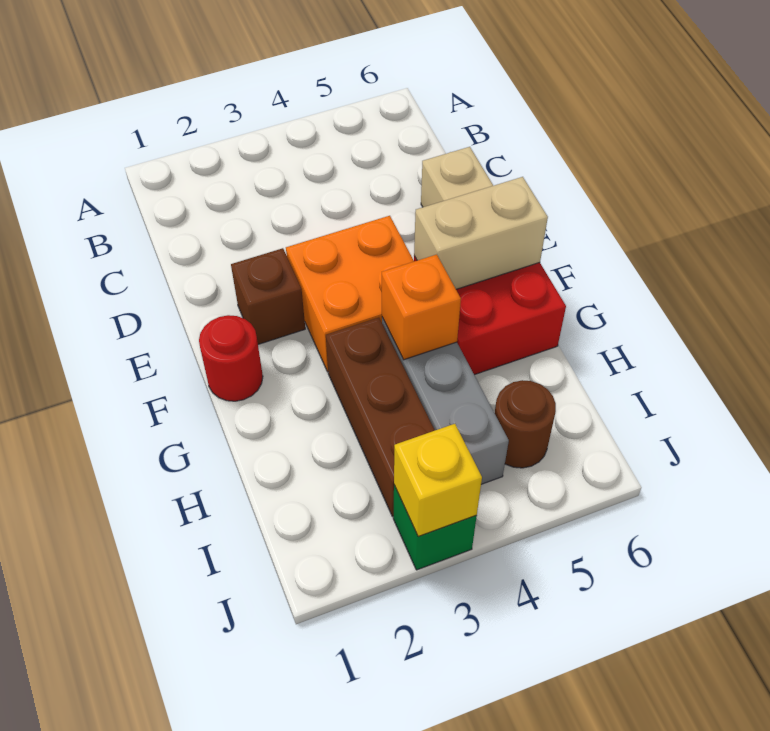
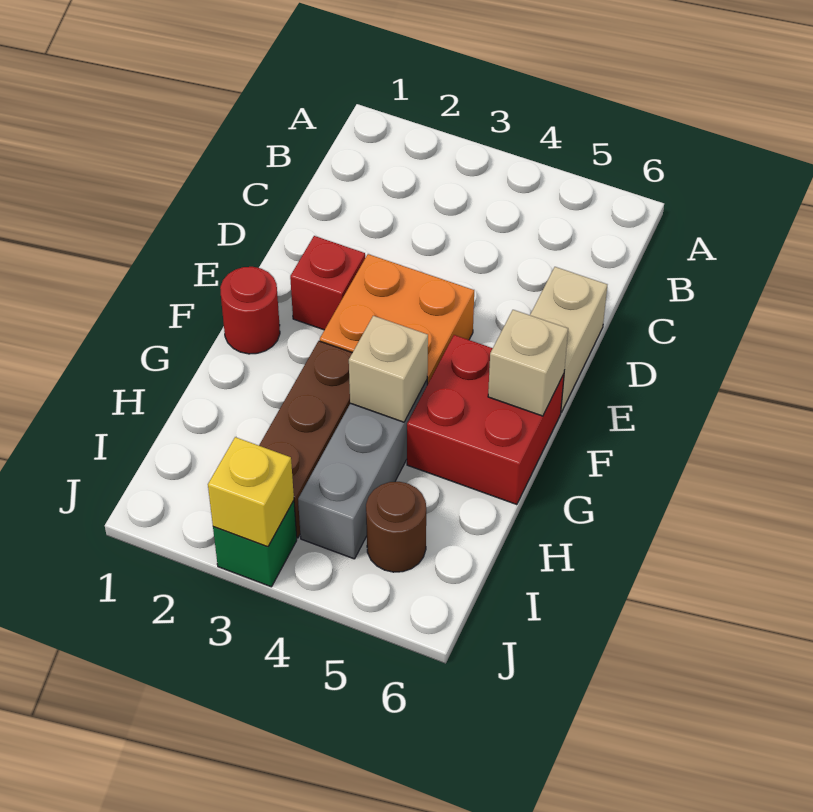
brown brick E2 level 1 -> red brick E2 level 1
tan brick F5:F6 level 2 -> tan brick F6 level 2
orange brick G4 level 2 -> tan brick G4 level 2

